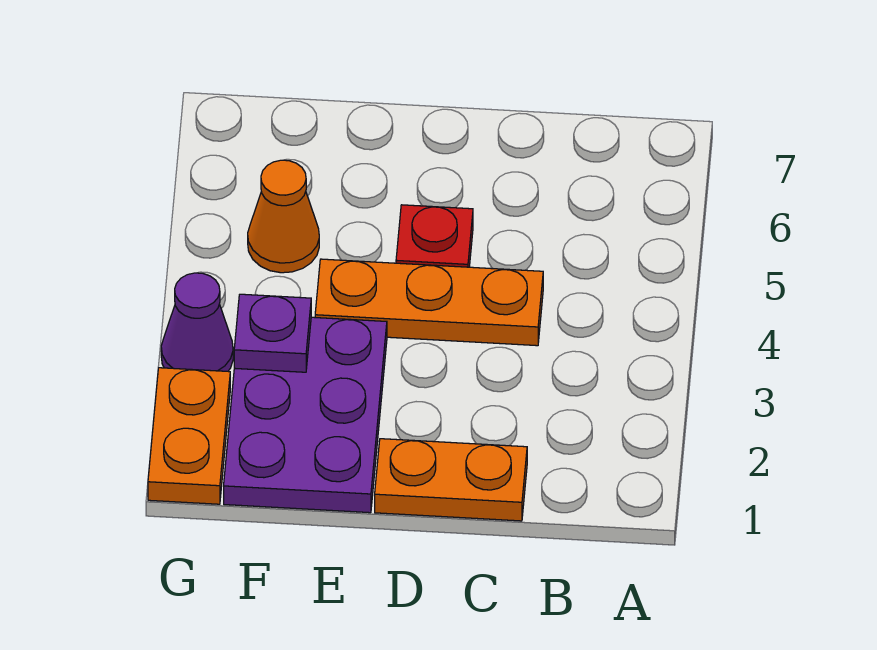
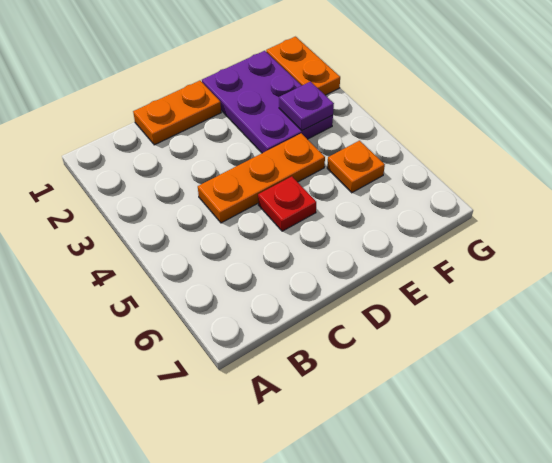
orange cone F5 level 1 -> orange plate F5 level 1
purple cone G3 level 1 -> none

